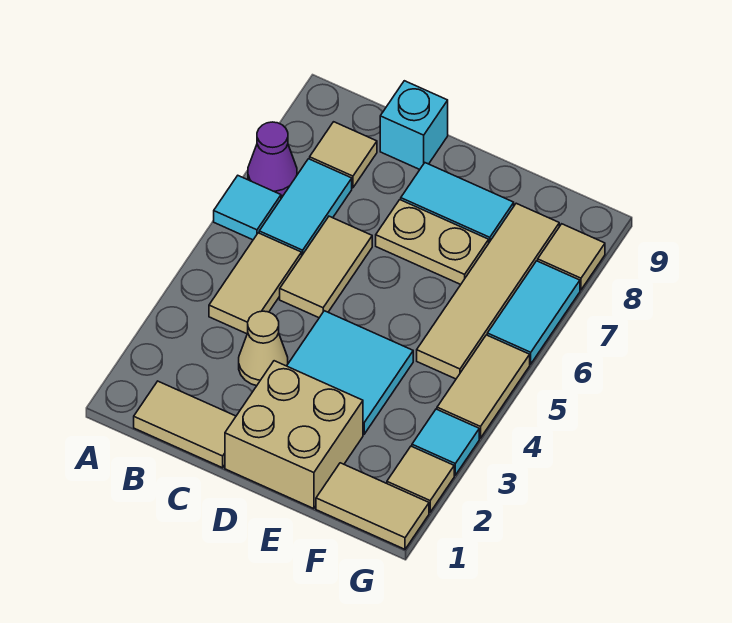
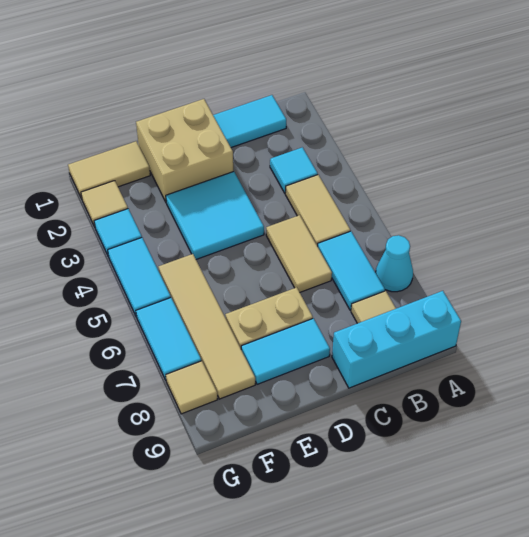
cyan tile A6 level 1 -> cyan tile B3 level 1
purple cone A7 level 1 -> cyan cone A7 level 1
tan tile B1:C1 level 1 -> cyan tile B1:C1 level 1
tan cone C3 level 1 -> none
cyan brick C9 level 1 -> cyan brick A9:C9 level 1
tan tile G4:G5 level 1 -> cyan tile G4:G5 level 1

